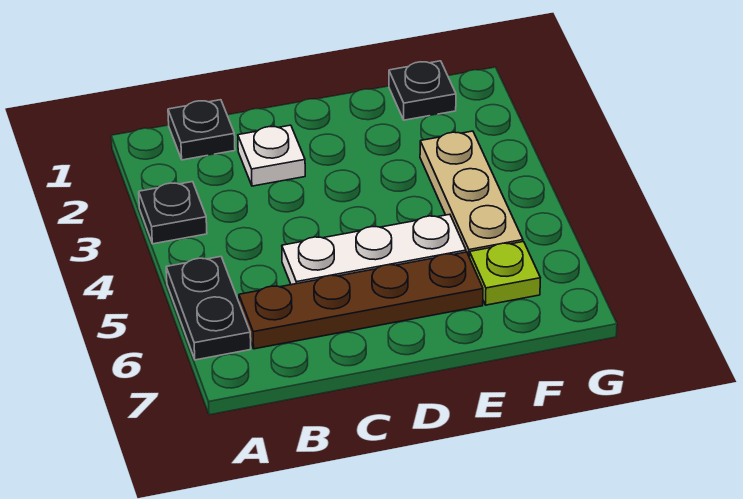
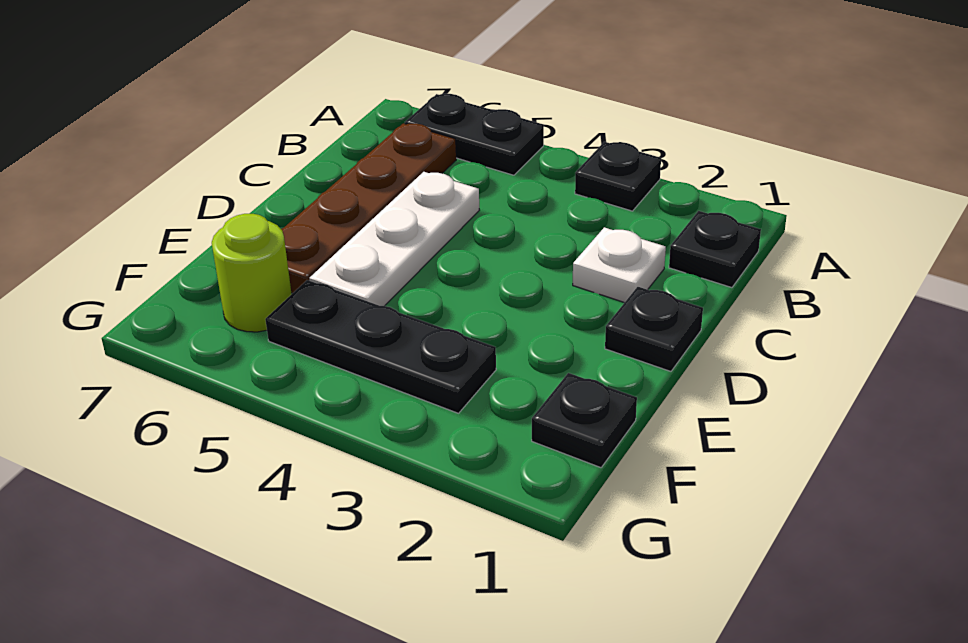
none -> black plate D1 level 1
tan plate F3:F5 level 1 -> black plate F3:F5 level 1
lime plate F6 level 1 -> lime round brick F6 level 1

